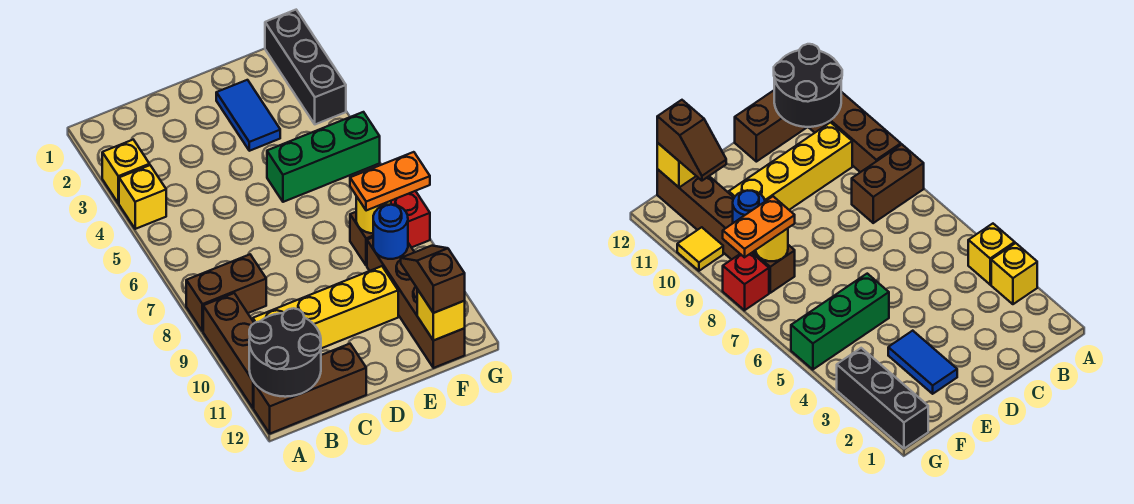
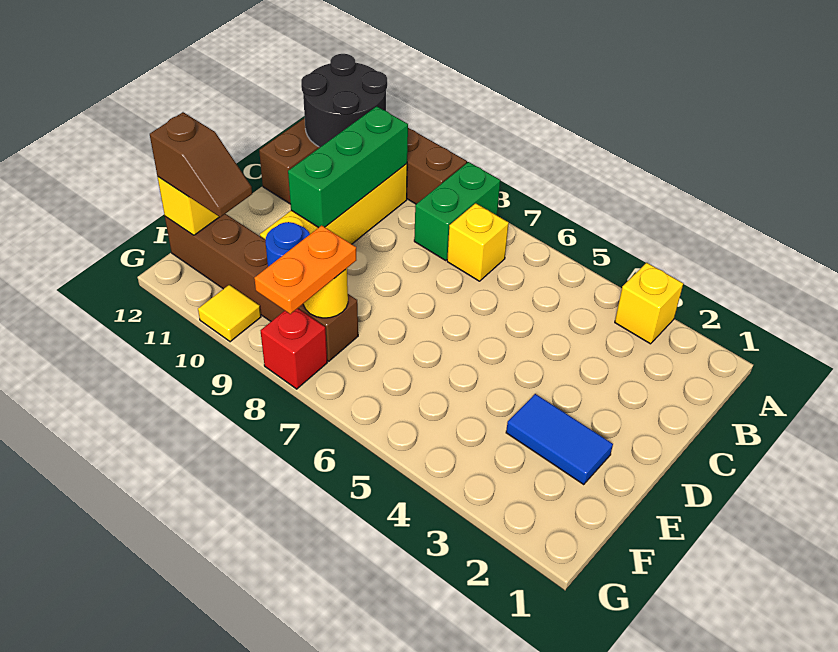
yellow brick A4 level 1 -> yellow brick B7 level 1
brown brick A8:B8 level 1 -> green brick A8:B8 level 1
green brick E5:G5 level 1 -> green brick B10:D10 level 2
black brick G1:G3 level 1 -> none

